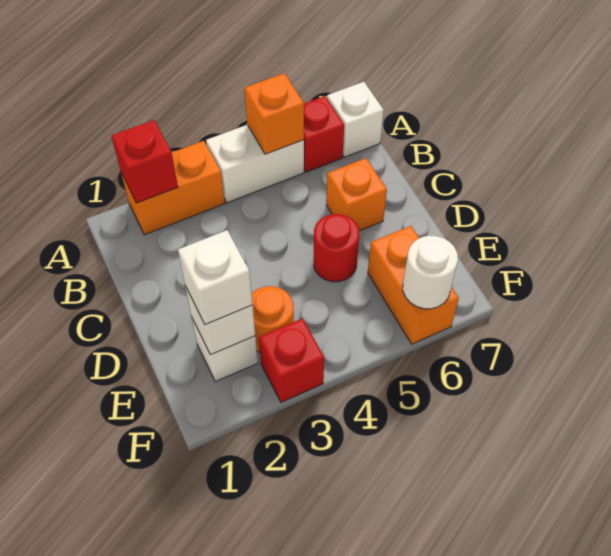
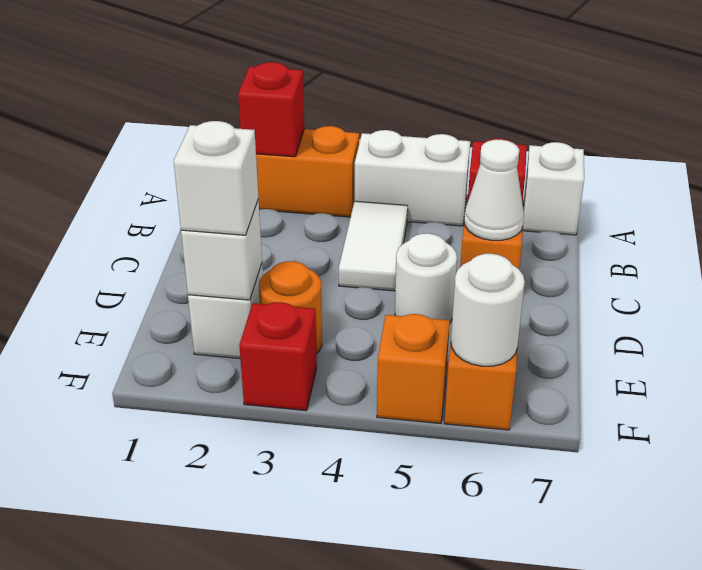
orange brick A5 level 2 -> orange brick F5 level 1
none -> white tile B4:C4 level 1
none -> white cone C6 level 2
red round brick D5 level 1 -> white round brick D5 level 1

